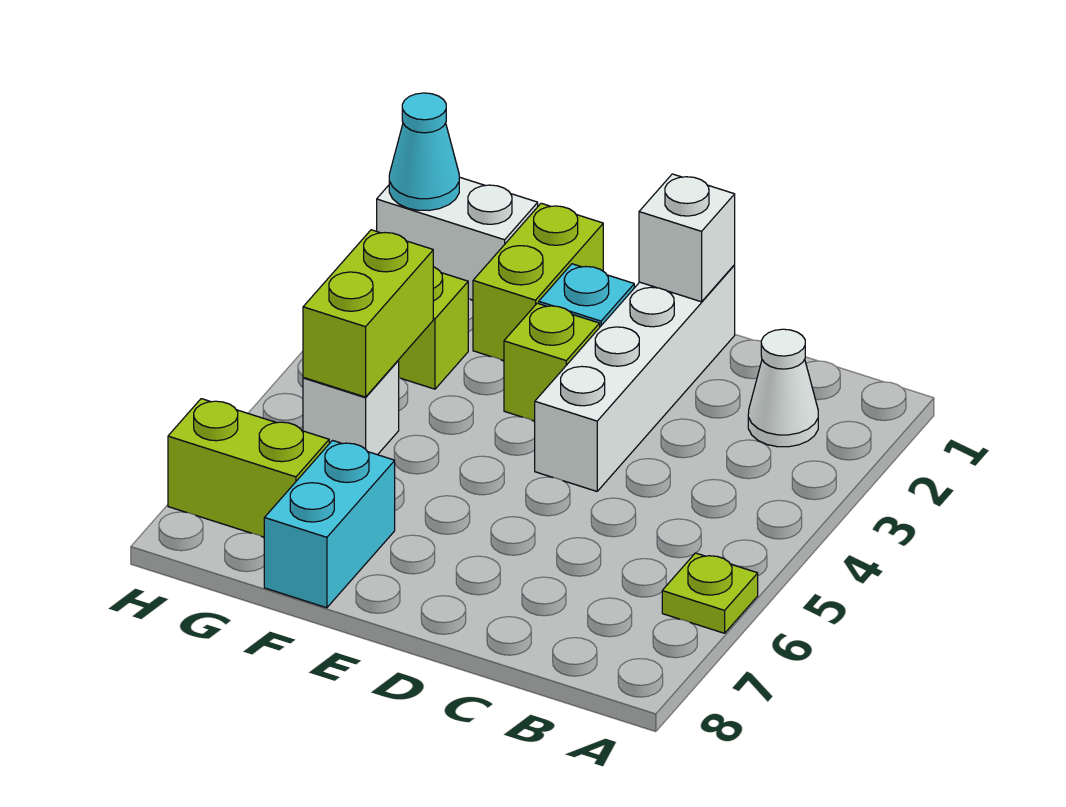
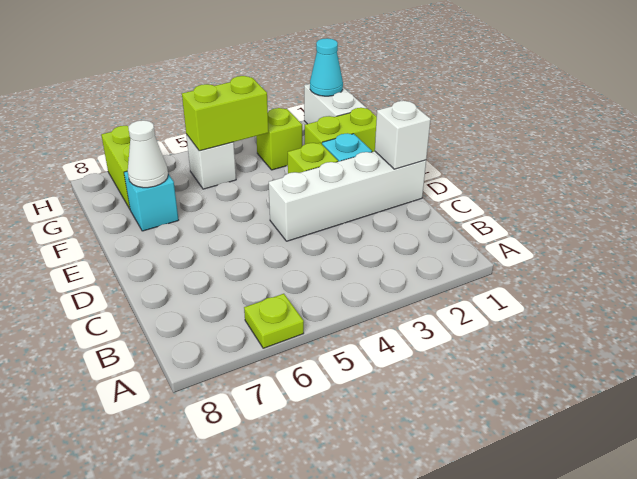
white cone B2 level 1 -> white cone F7 level 2
cyan brick F7:F8 level 1 -> cyan brick F7 level 1

